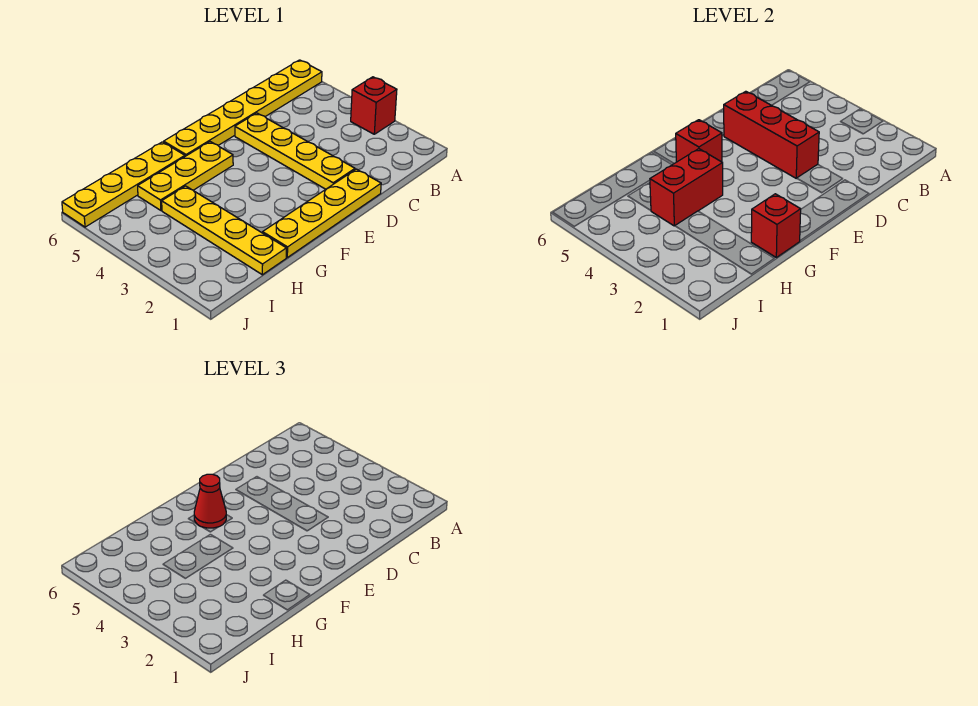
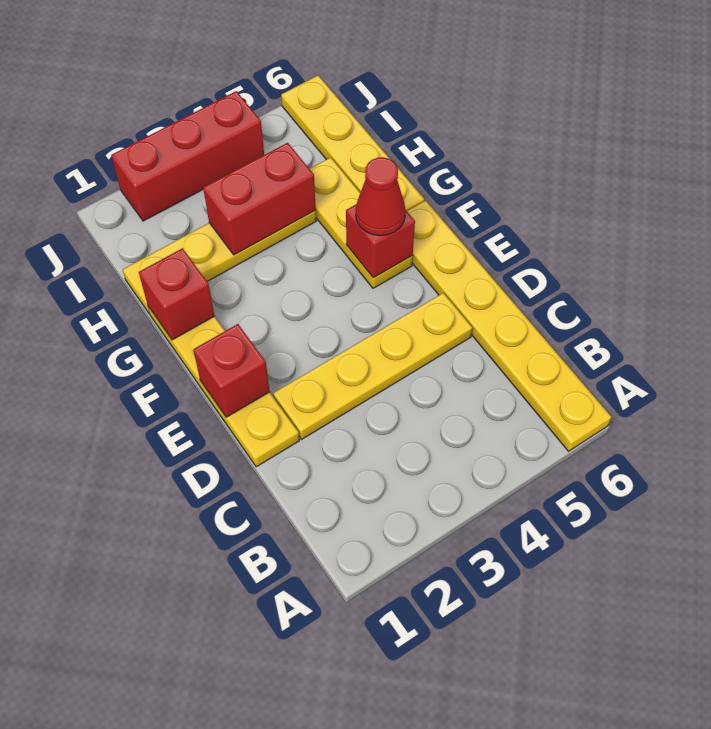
red brick A3 level 1 -> red brick E1 level 2
red brick D3:D5 level 2 -> red brick J2:J4 level 1
red brick G4:H4 level 2 -> red brick H3:H4 level 2

